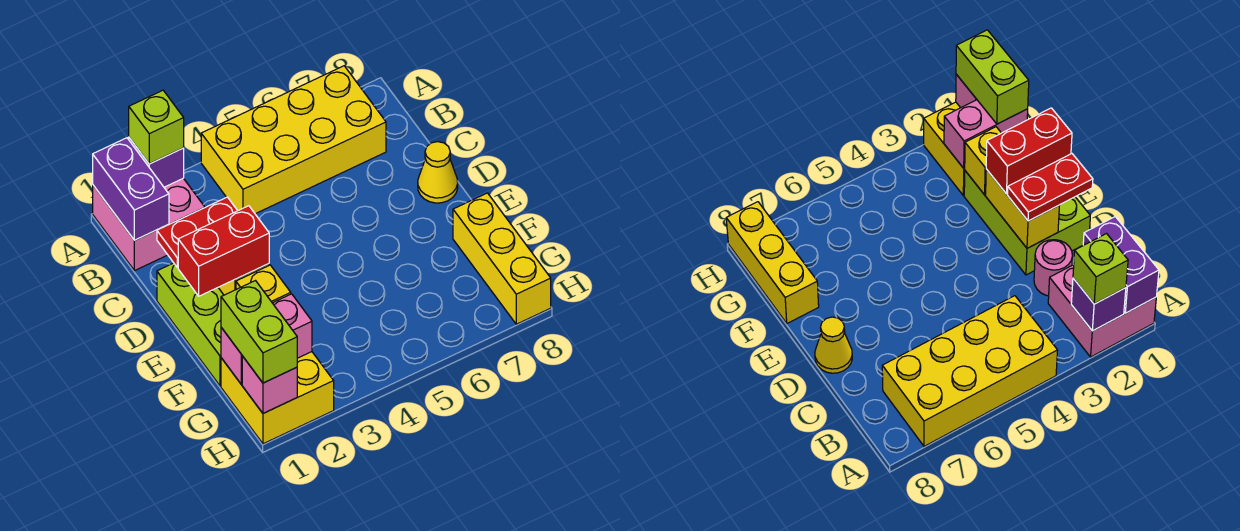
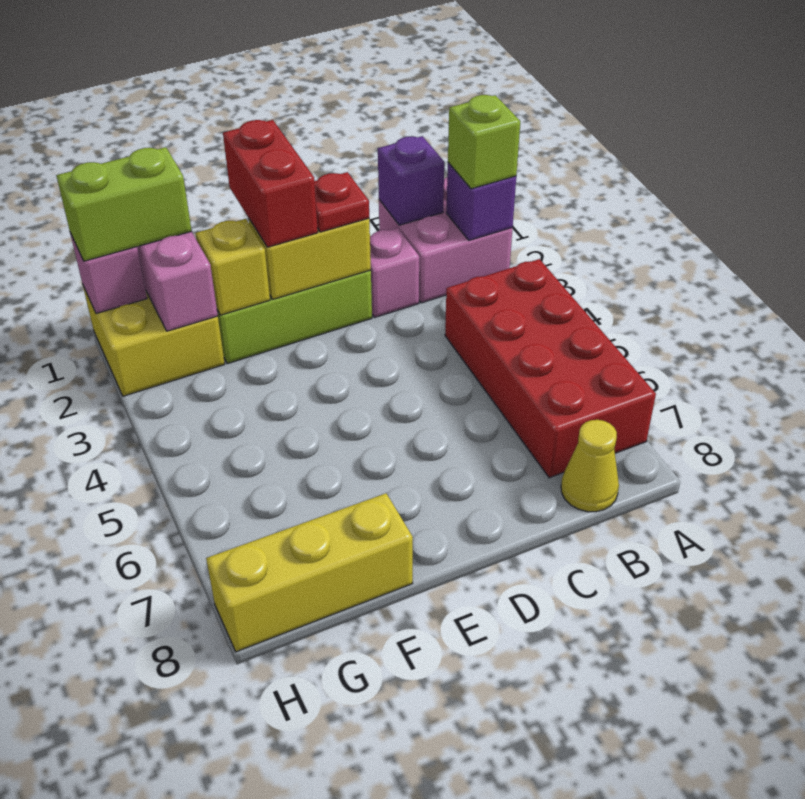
purple brick A1:B1 level 2 -> purple brick B1 level 2
yellow brick A4:B7 level 1 -> red brick A4:B7 level 1
pink round brick C2 level 1 -> pink brick C2 level 1
red plate D1:D2 level 3 -> red plate D2 level 3
yellow cone D8 level 1 -> yellow cone B8 level 1

